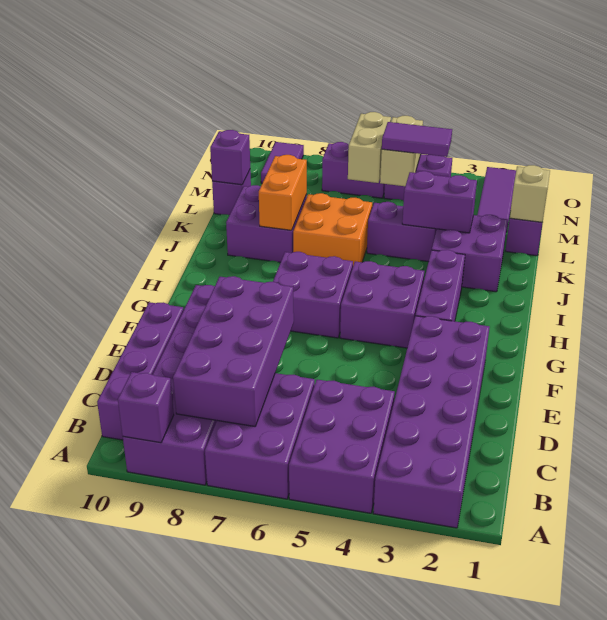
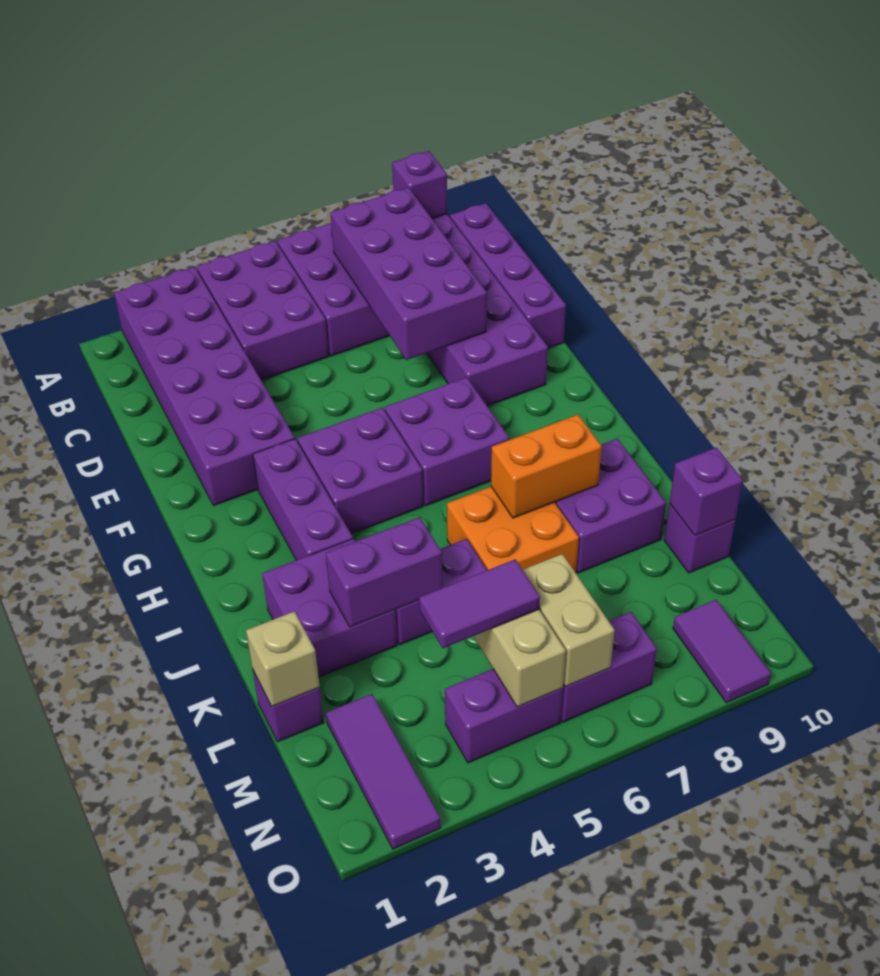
orange brick J8:K8 level 2 -> orange brick J7:J8 level 2

